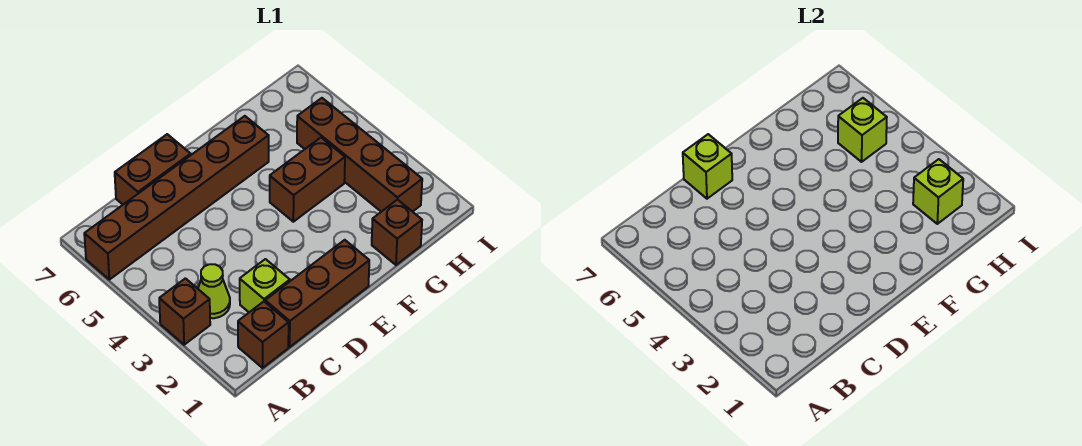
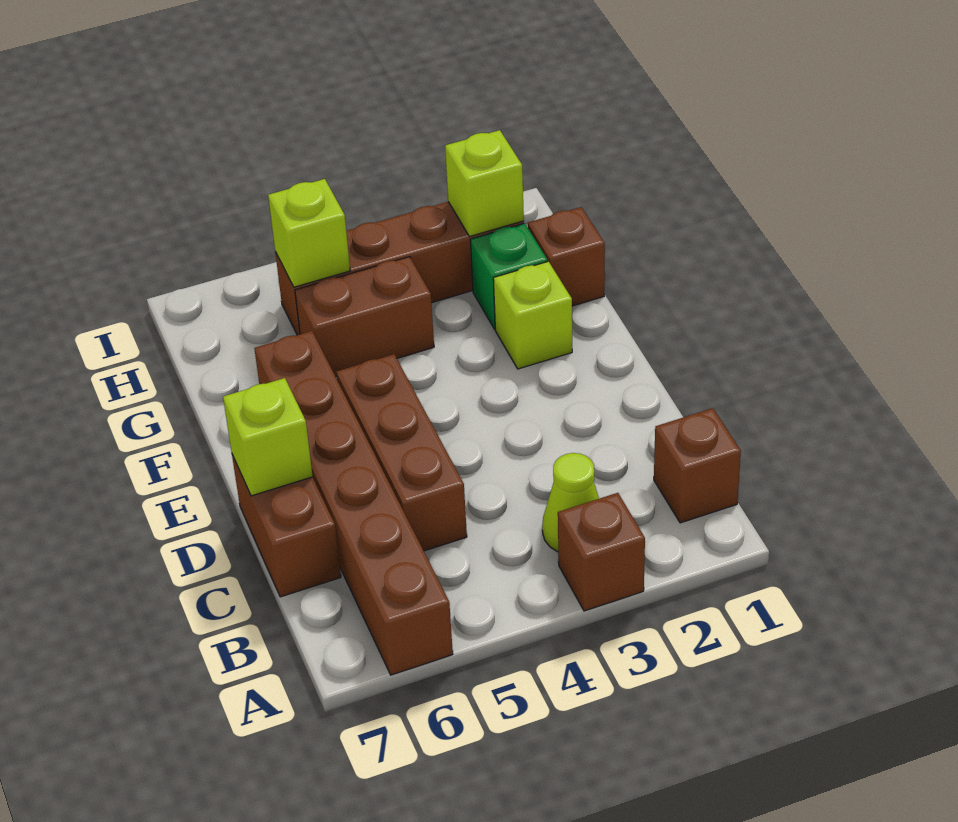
brown brick C1:E1 level 1 -> brown brick C5:E5 level 1
lime brick C2 level 1 -> lime brick F2 level 1
brown brick F4:G4 level 1 -> brown brick G4:G5 level 1
none -> green brick G2 level 1

